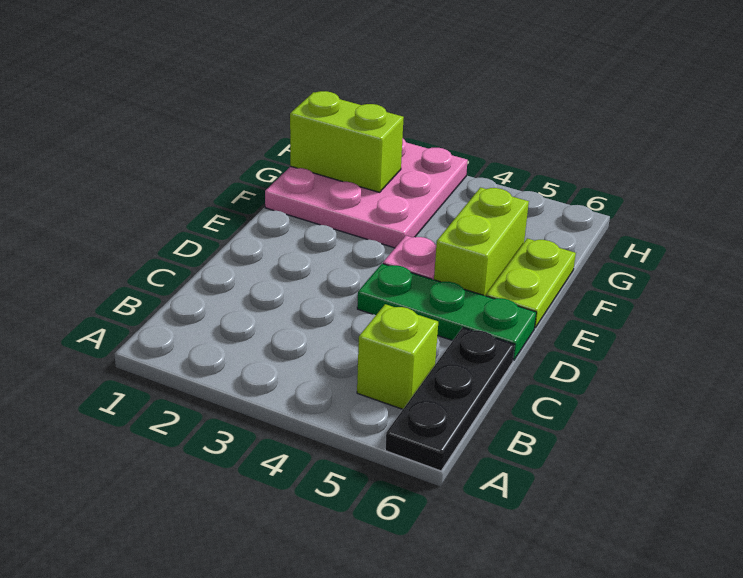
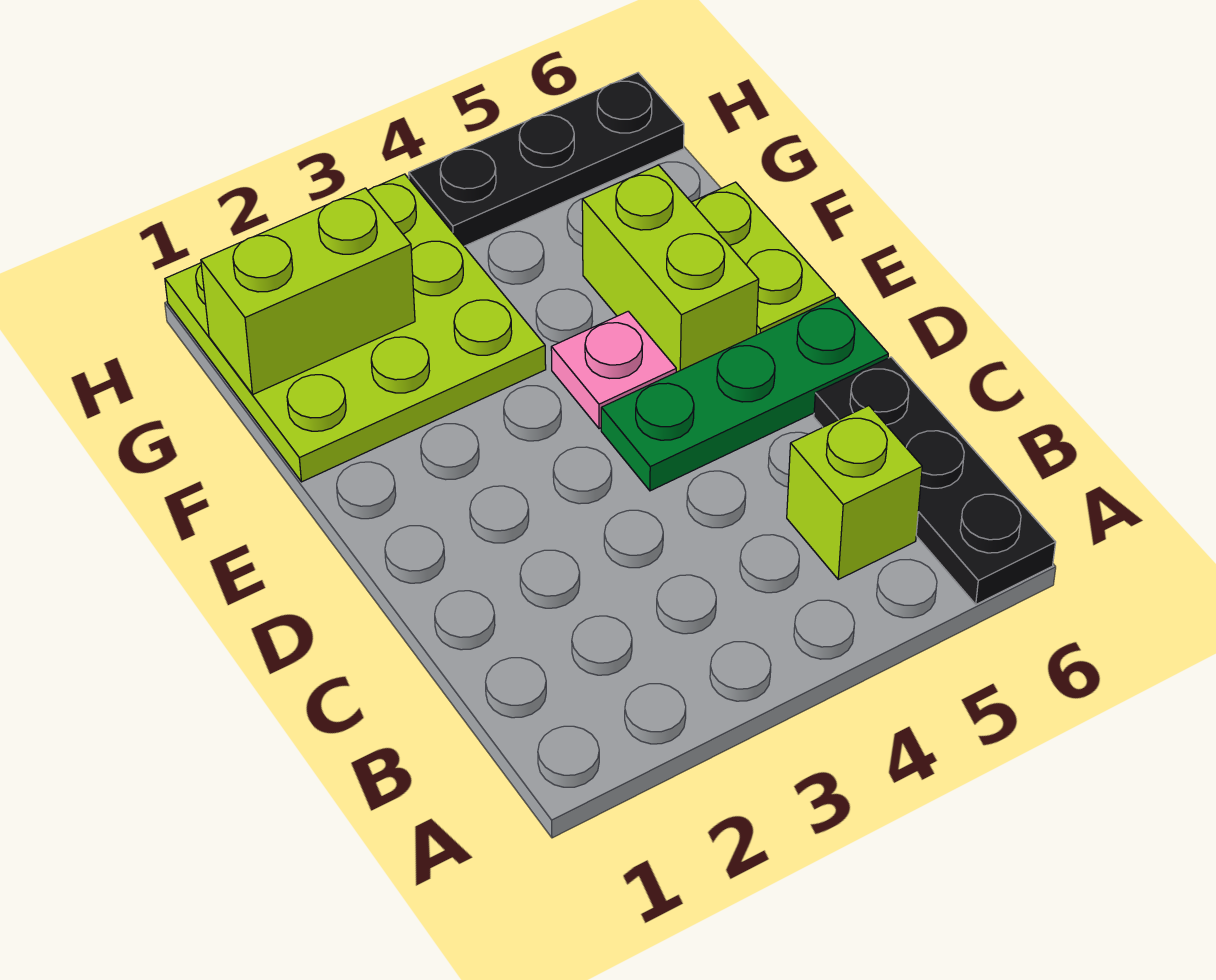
pink plate F1:H3 level 1 -> lime plate F1:H3 level 1
none -> black plate H4:H6 level 1

